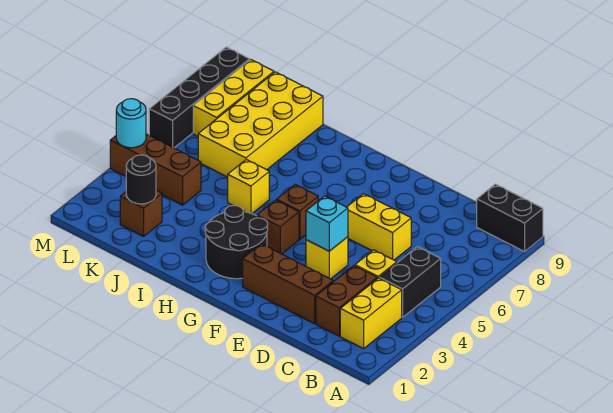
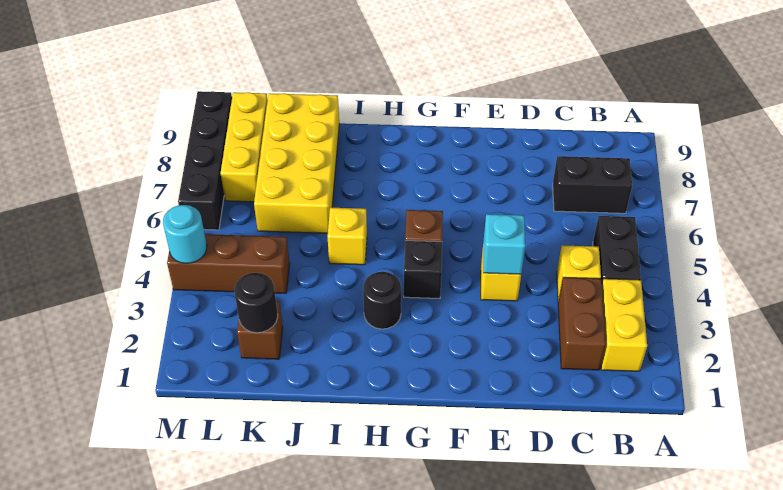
black brick A9:B9 level 1 -> black brick B7:C7 level 1
brown brick D2:F2 level 1 -> none
yellow brick D6:E6 level 1 -> none
black round brick G2:H3 level 1 -> black round brick H3 level 1
brown brick G4 level 1 -> black brick G4 level 1

